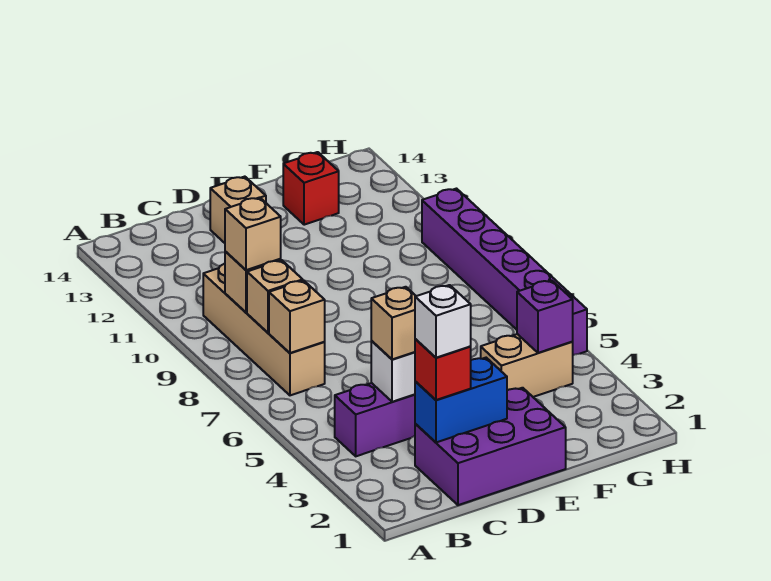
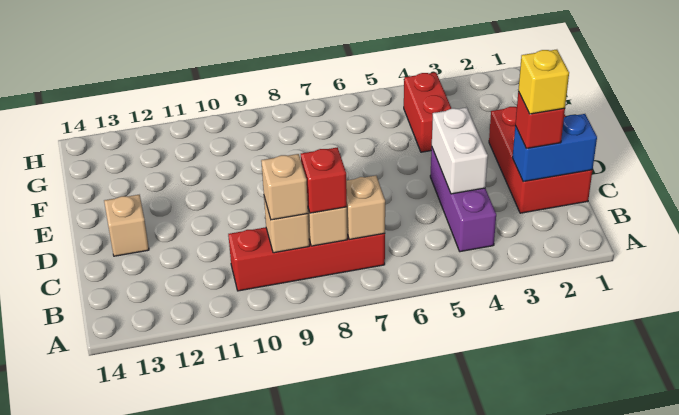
tan brick B7:B10 level 1 -> red brick B7:B10 level 1
purple brick C1:E2 level 1 -> red brick C1:E2 level 1
blue brick C2:D2 level 2 -> blue brick C1:C2 level 2
white brick C2 level 4 -> yellow brick C2 level 4
tan brick C4 level 3 -> none
tan brick F4:G4 level 1 -> red brick F4:G4 level 1
red brick F13 level 1 -> red brick B8 level 3
purple brick G4 level 2 -> none
purple brick H5:H10 level 1 -> none

